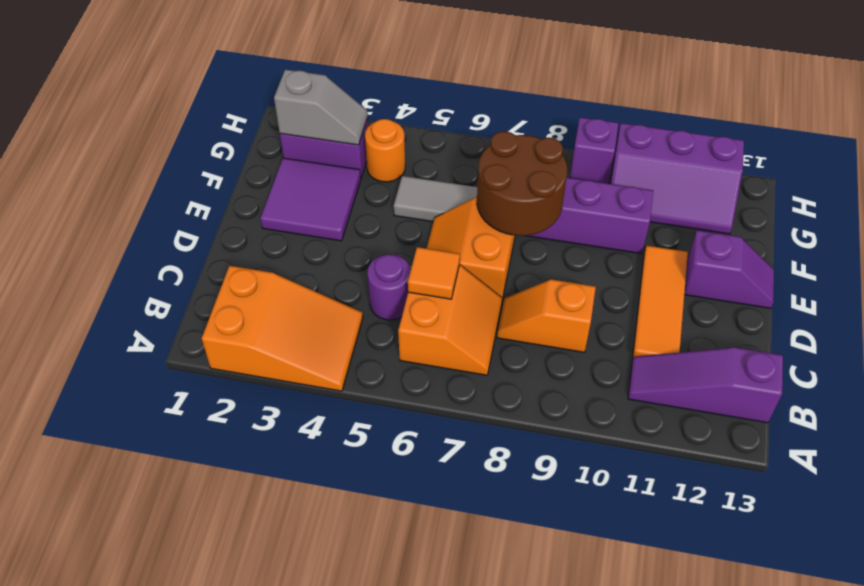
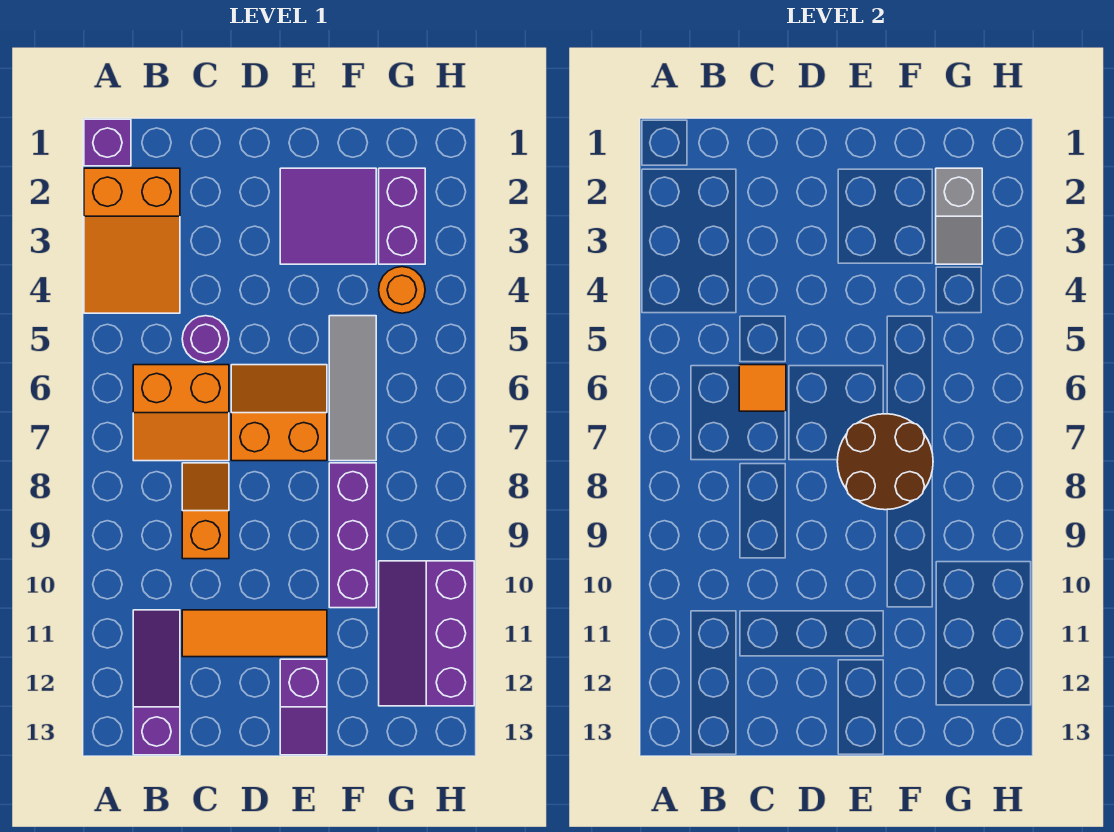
purple brick H9 level 1 -> purple brick A1 level 1

